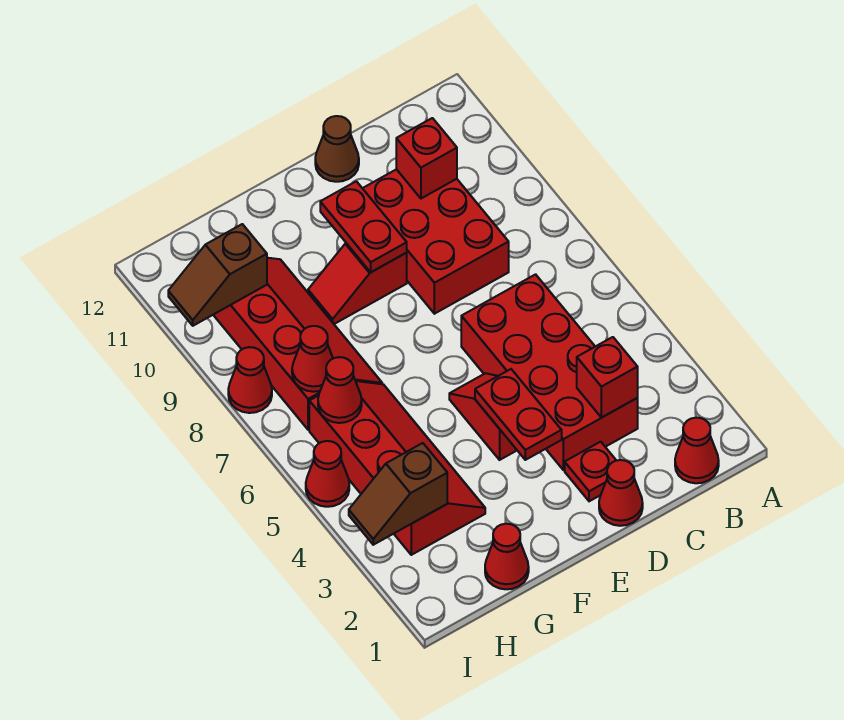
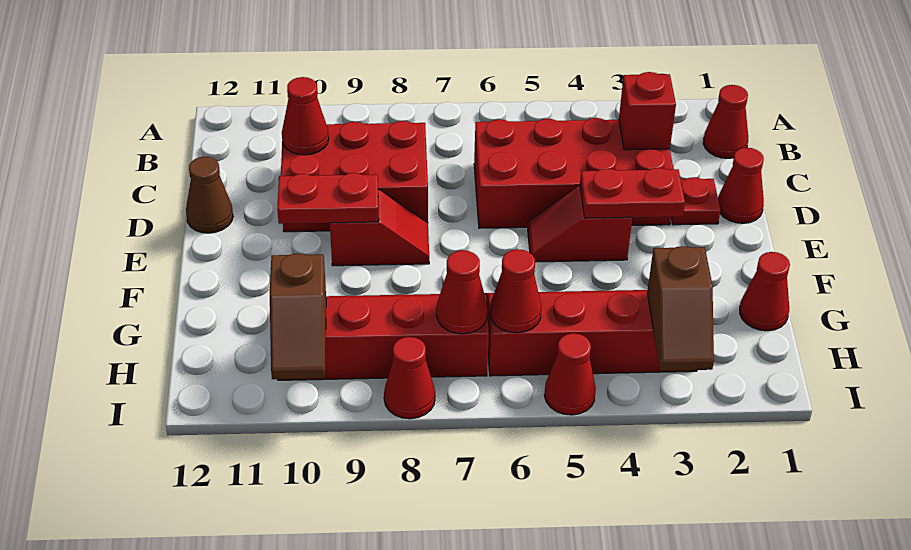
red brick C10 level 2 -> red cone C10 level 2
red slope E9:F9 level 1 top E -> red slope E8:E9 level 1 top 9

